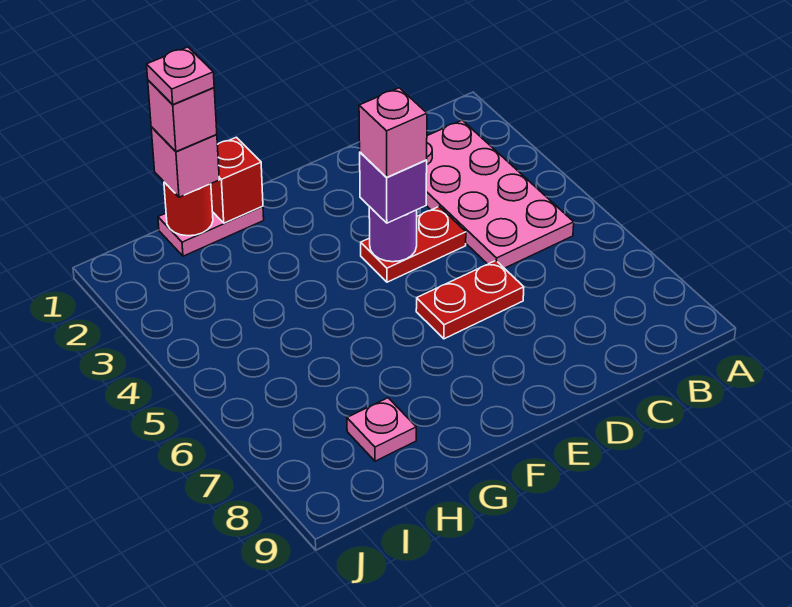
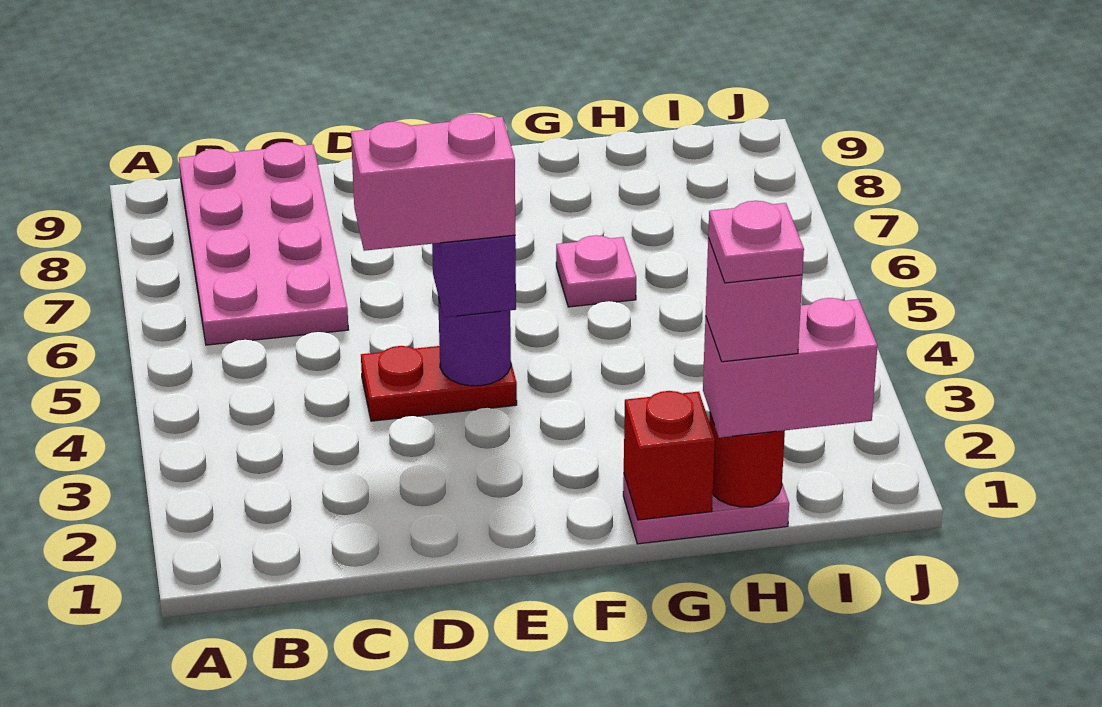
pink plate B2:C5 level 1 -> pink plate B6:C9 level 1
red plate D6:E6 level 1 -> none
pink brick E4 level 4 -> pink brick D4:E4 level 4
pink brick H1 level 3 -> pink brick H1:I1 level 3
pink plate H8 level 1 -> pink plate G6 level 1

